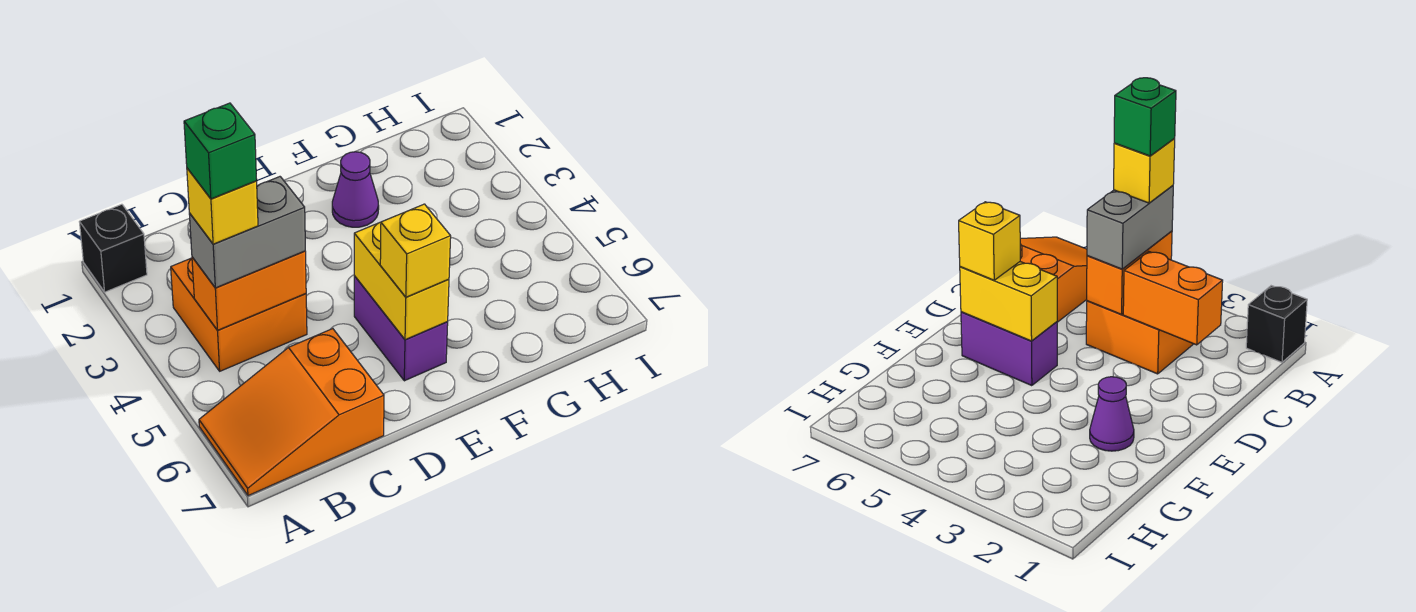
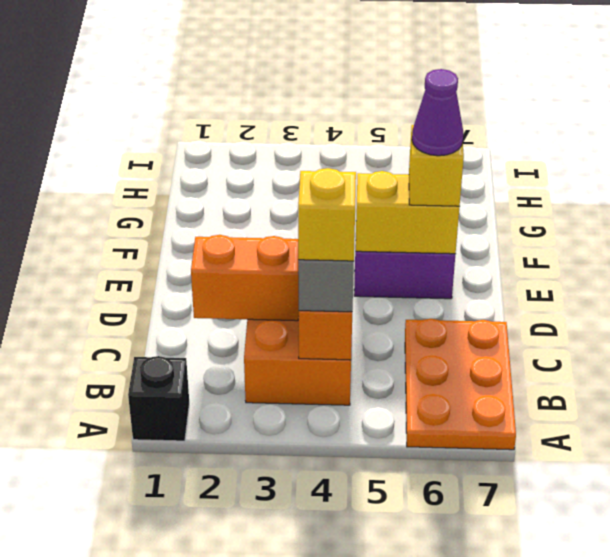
orange slope A6:C7 level 1 top C -> orange plate A6:C7 level 1
green brick B4 level 5 -> none
purple cone F2 level 1 -> purple cone E6 level 4

